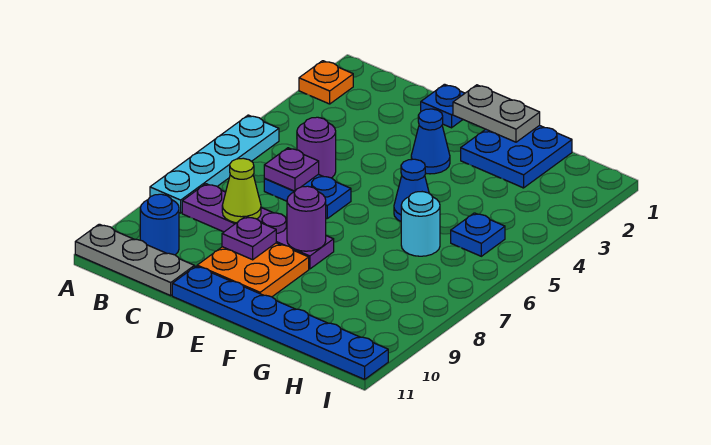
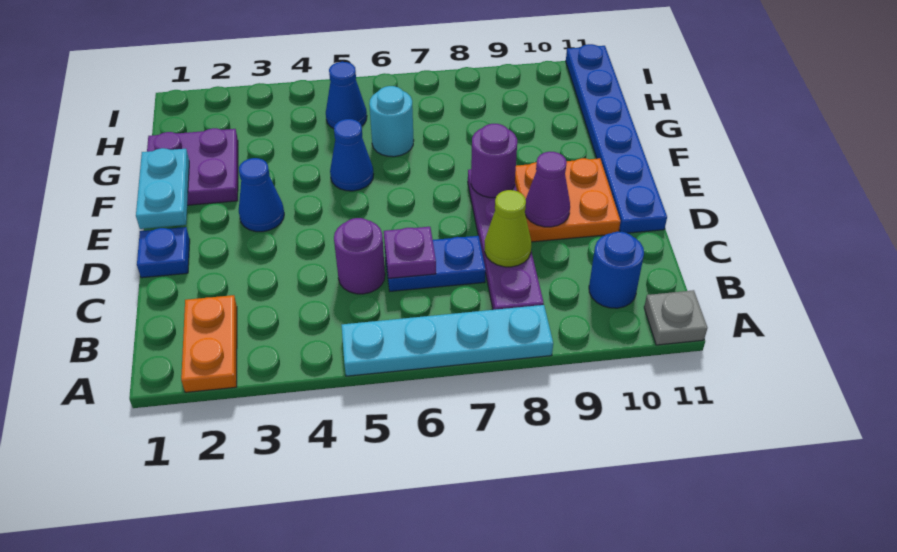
orange plate A2 level 1 -> orange plate A2:B2 level 1
grey plate A11:C11 level 1 -> grey plate A11 level 1
blue plate C6:D6 level 1 -> blue plate C6:C7 level 1
purple plate D9 level 2 -> purple cone D9 level 2
grey plate E1:F1 level 2 -> cyan plate E1:F1 level 2
blue plate F1:G2 level 1 -> purple plate F1:G2 level 1
blue plate H5 level 1 -> blue cone H5 level 1

